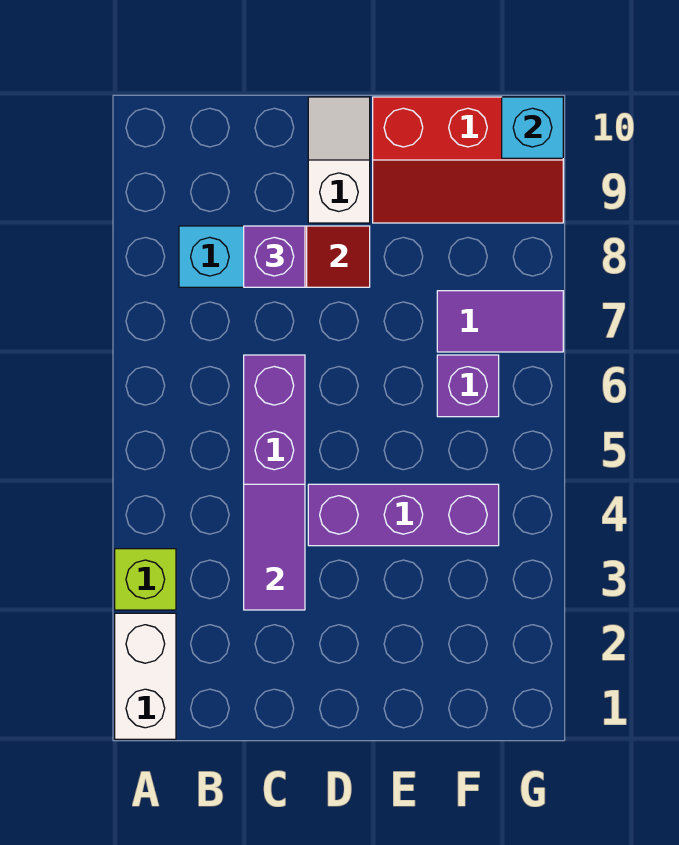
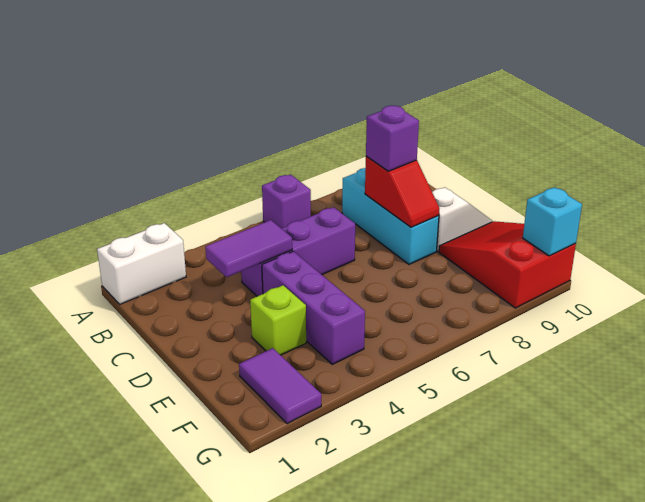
lime brick A3 level 1 -> lime brick E3 level 1
red slope E9:G10 level 1 top 10 -> red slope E9:G10 level 1 top G
purple brick F6 level 1 -> purple brick A6 level 1
purple tile F7:G7 level 1 -> purple tile F2:G2 level 1

